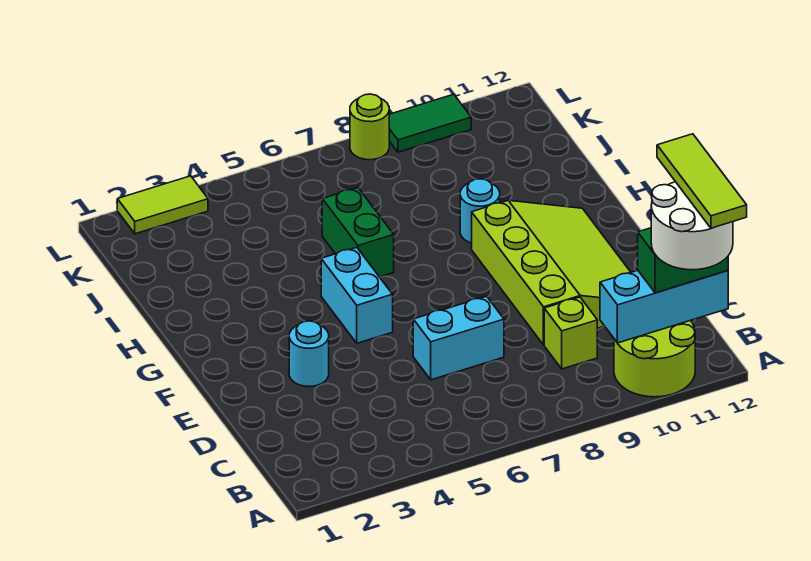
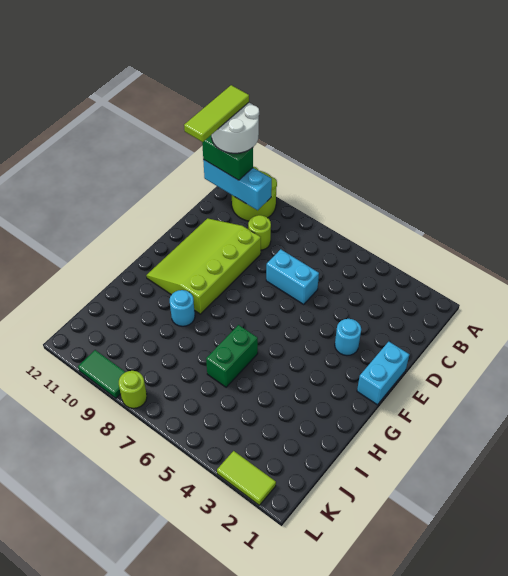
lime brick C9 level 1 -> lime round brick C9 level 1
cyan brick F5:G5 level 1 -> cyan brick E1:F1 level 1

